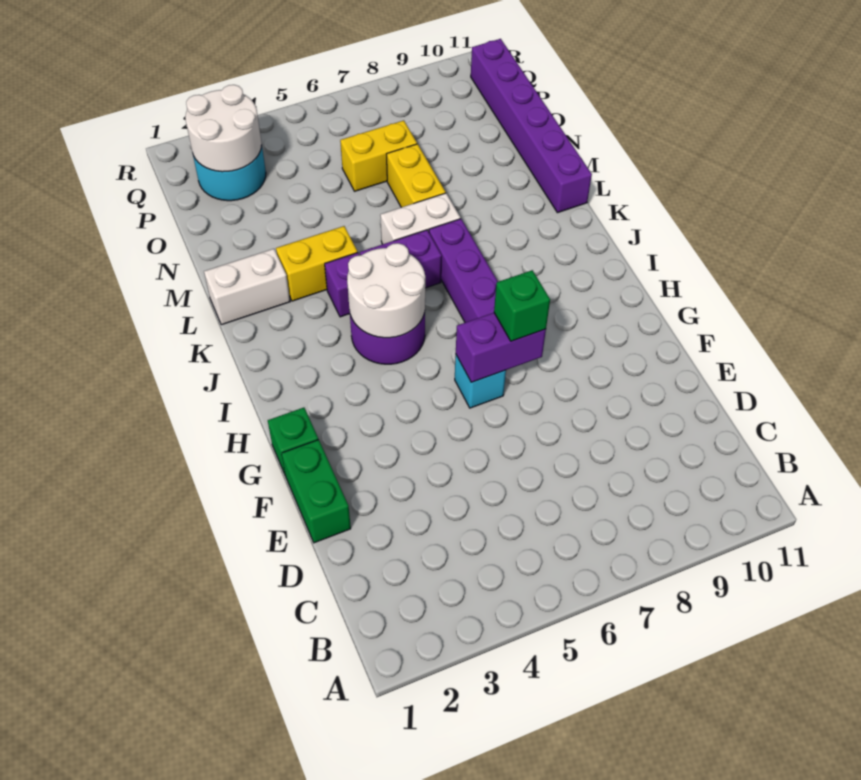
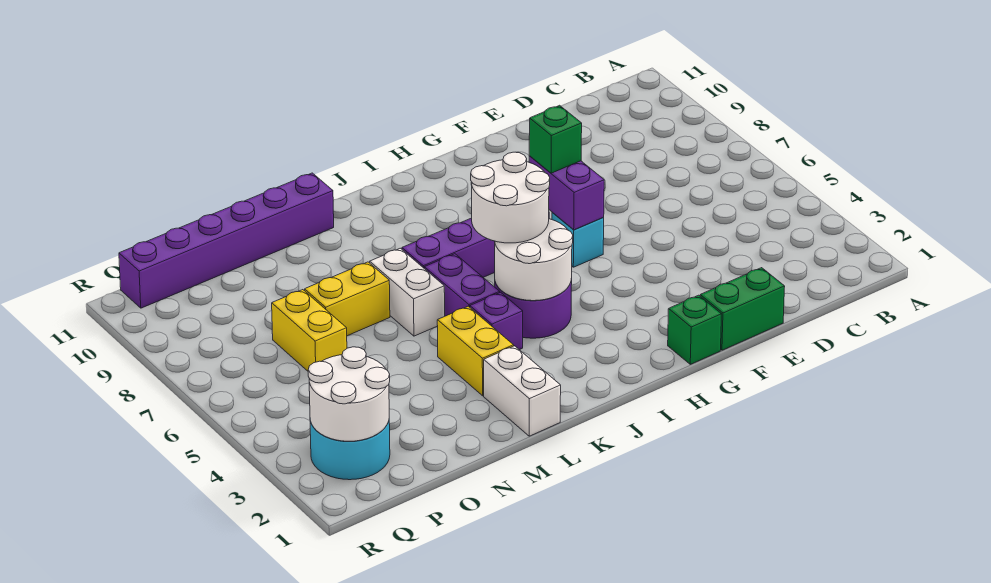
none -> white round brick I5:J6 level 3

